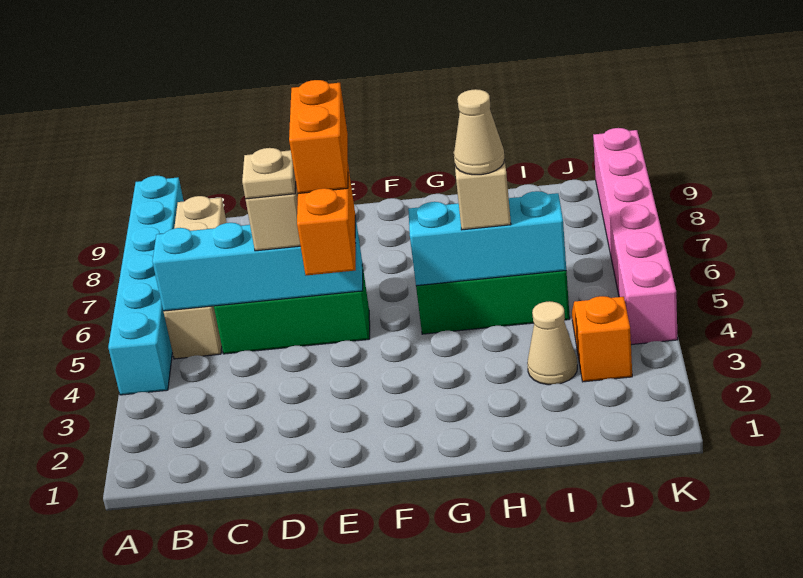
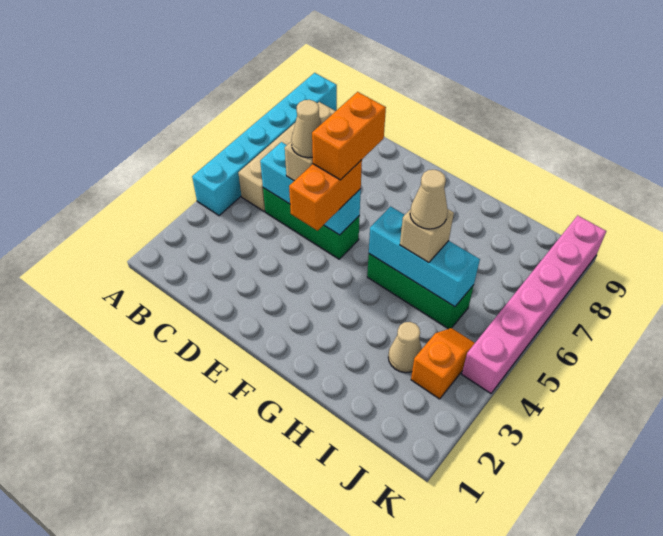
cyan brick B5:E5 level 2 -> cyan brick C5:E5 level 2
tan plate D5 level 4 -> tan cone D5 level 4

